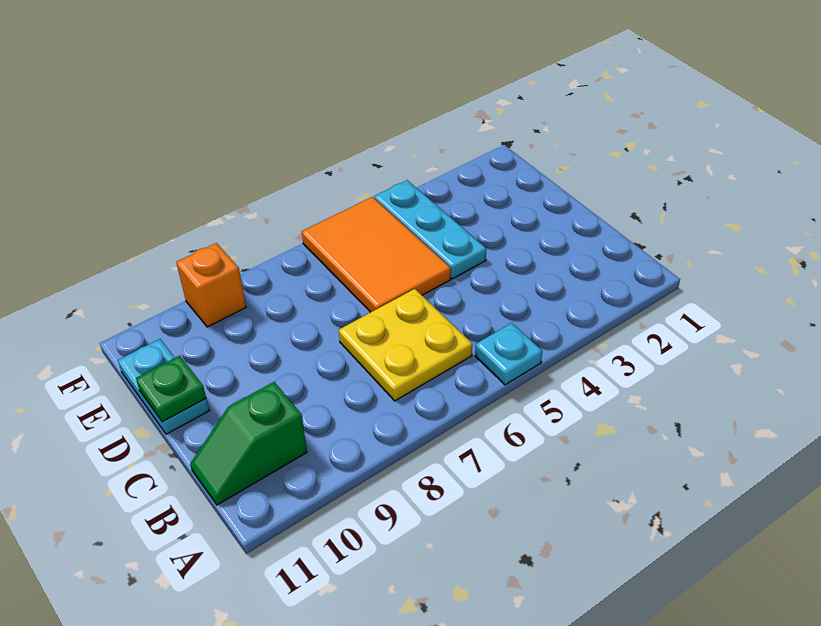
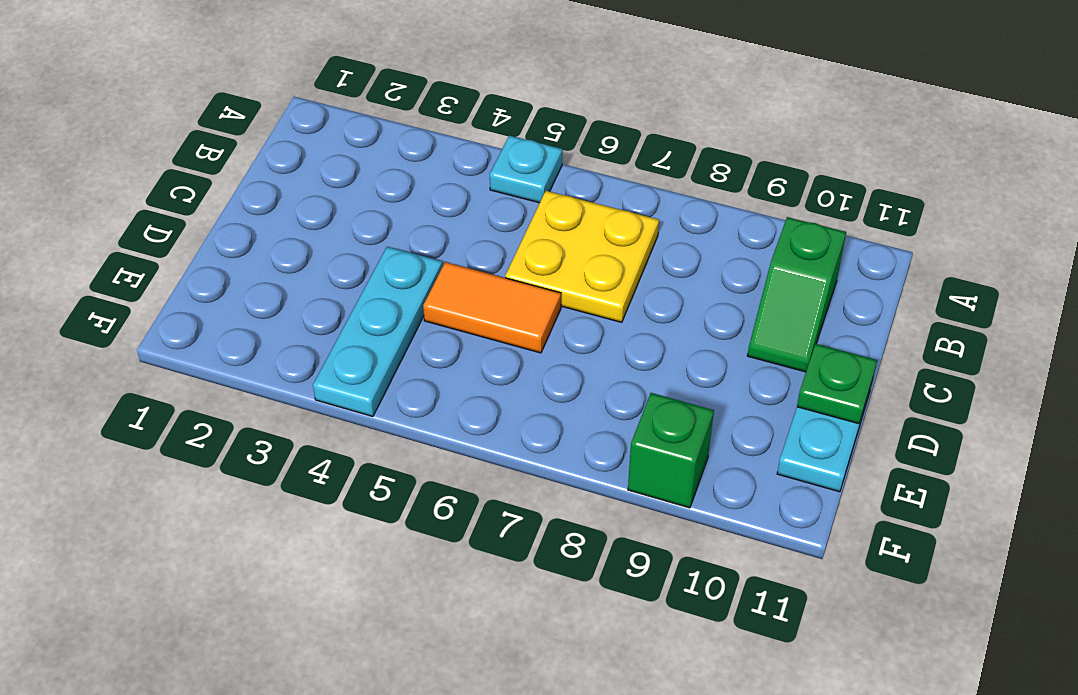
green slope B10:B11 level 1 top 10 -> green slope B10:C10 level 1 top B
orange tile D5:F6 level 1 -> orange tile D5:D6 level 1
orange brick F9 level 1 -> green brick F9 level 1

